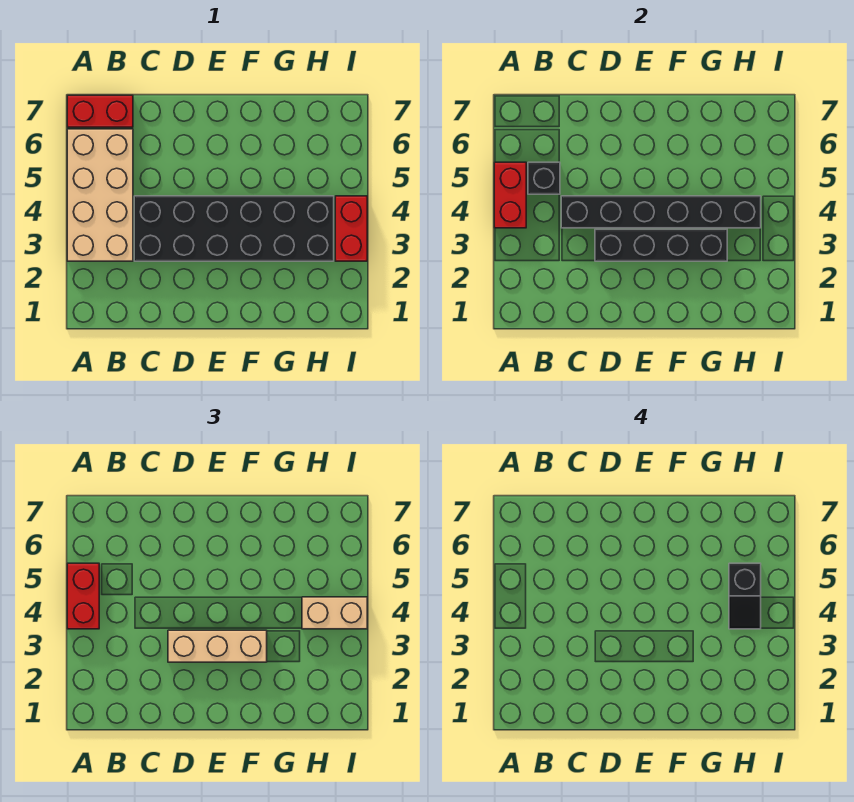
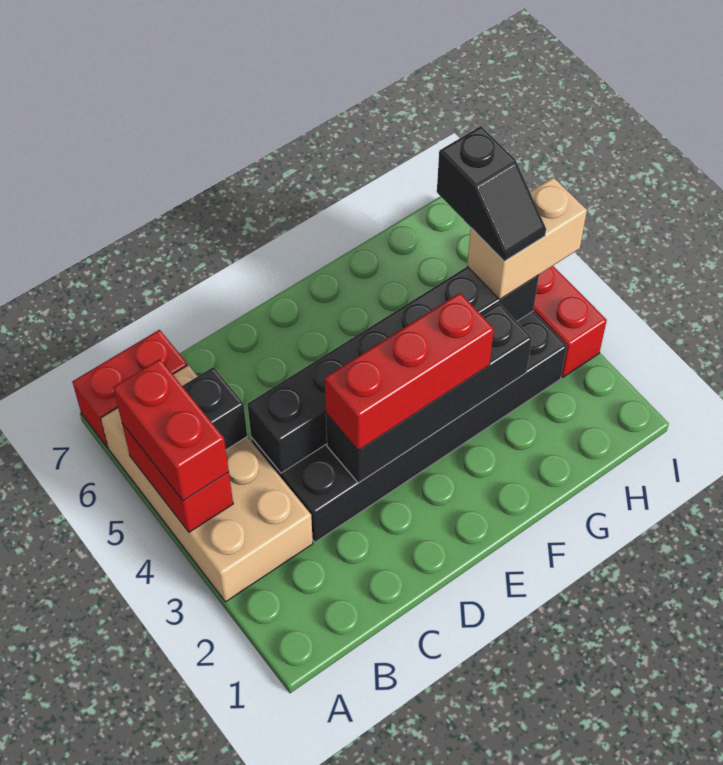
tan brick D3:F3 level 3 -> red brick D3:F3 level 3

